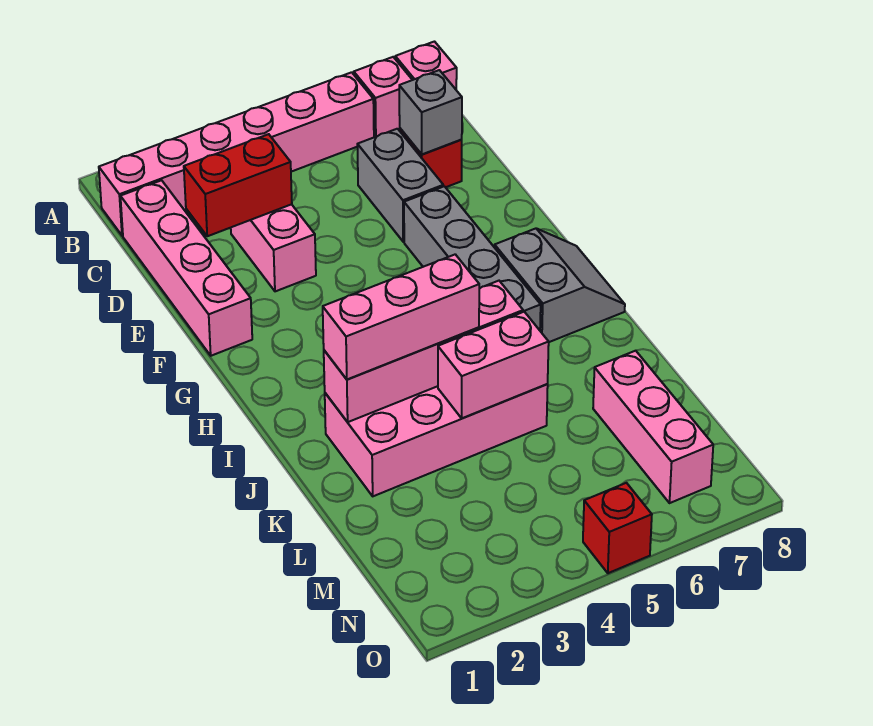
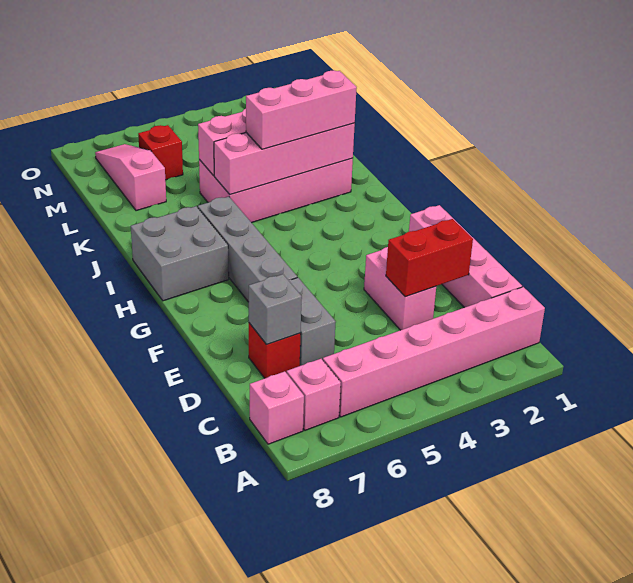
grey slope H7:I8 level 1 top 7 -> grey brick H7:I8 level 1
pink brick L7:N7 level 1 -> pink slope L7:N7 level 1 top L
red brick O5 level 1 -> red brick M6 level 1

